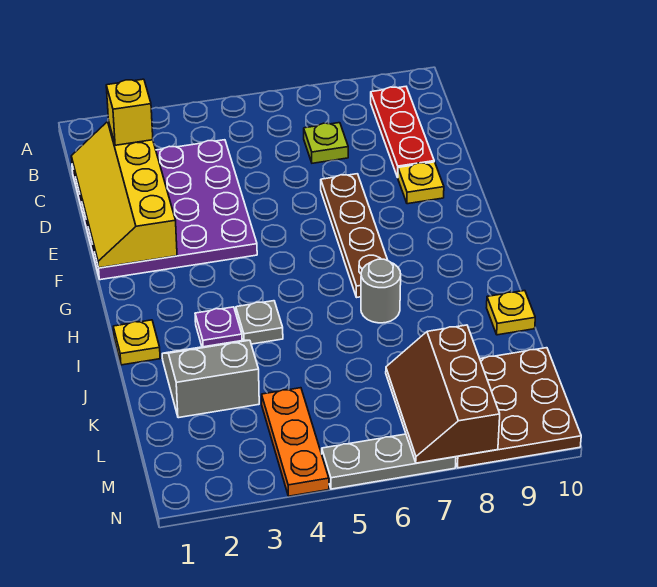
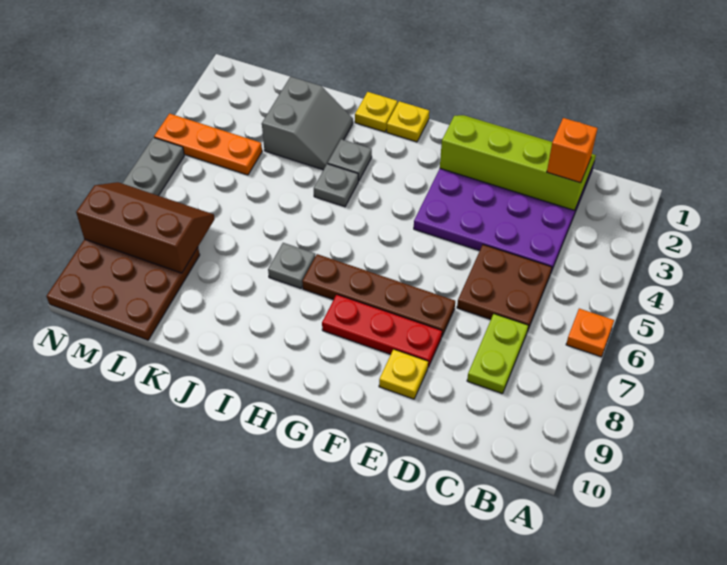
none -> orange plate A6 level 1
red plate B9:D9 level 1 -> red plate E8:G8 level 1
yellow slope C1:F2 level 2 top 2 -> lime slope C1:F2 level 2 top 2
yellow brick C2 level 3 -> orange brick C2 level 3
none -> brown plate C5:D6 level 1
lime plate C7 level 1 -> lime plate C7:C8 level 1
purple plate I3 level 1 -> grey plate I3 level 1
grey round brick I7 level 1 -> grey plate I7 level 1
yellow plate J10 level 1 -> yellow plate H1 level 1

